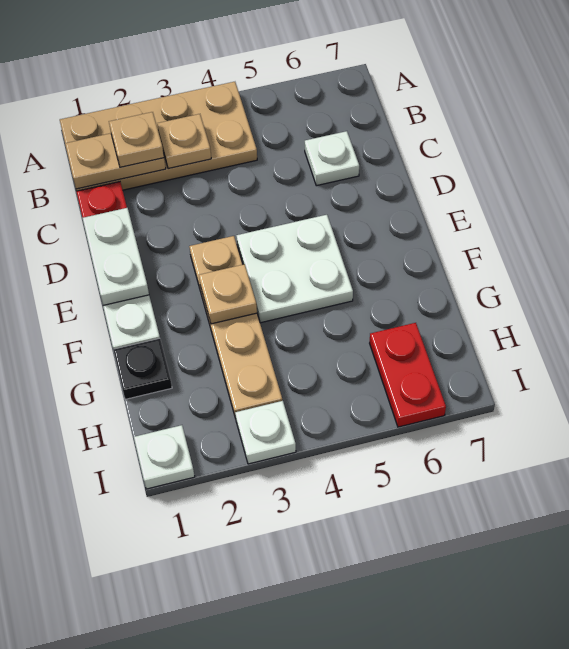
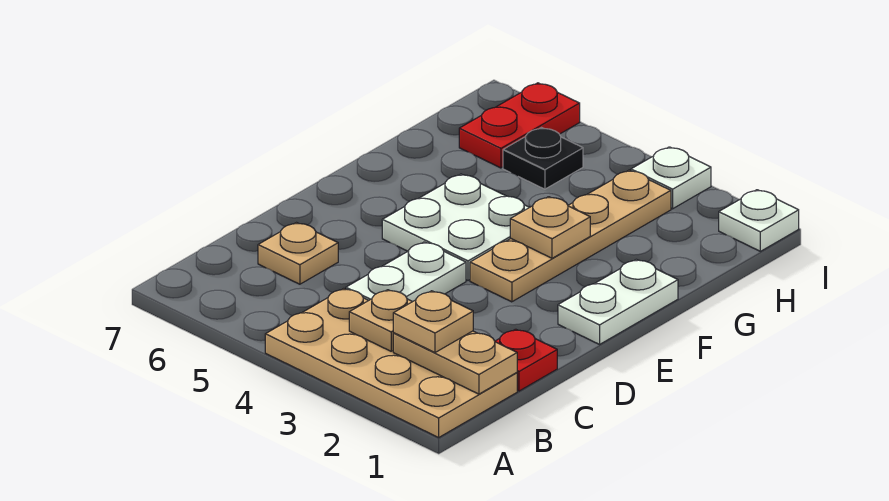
white plate C6 level 1 -> tan plate C6 level 1
white plate D1:E1 level 2 -> white plate C4:D4 level 1
black plate G1 level 1 -> black plate H5 level 1

